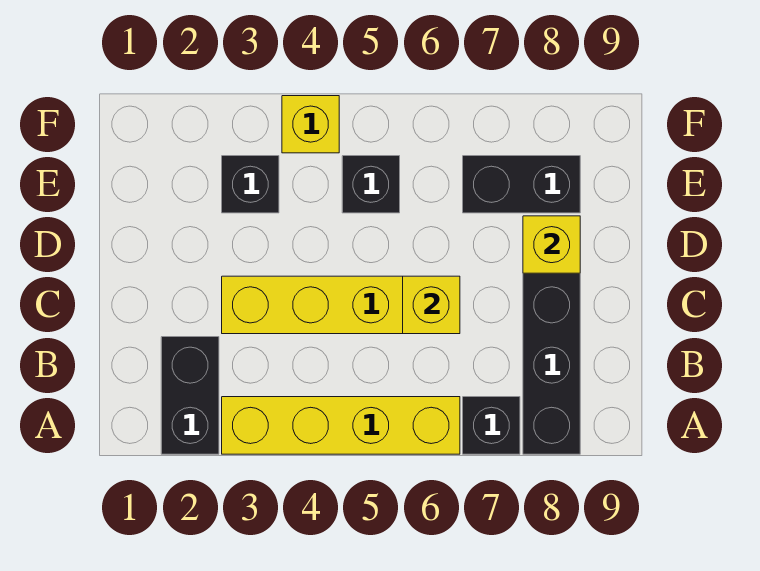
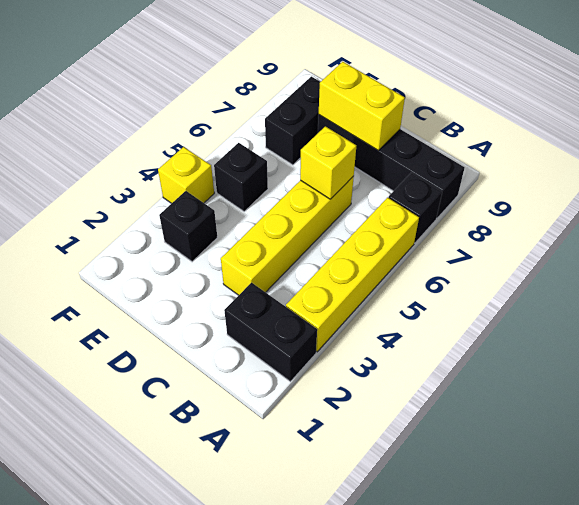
yellow brick D8 level 2 -> yellow brick C8:D8 level 2

